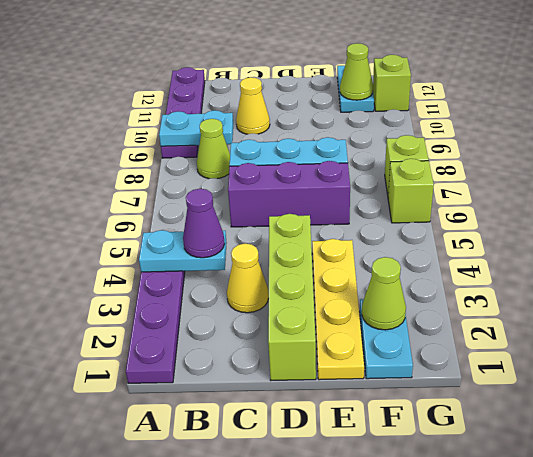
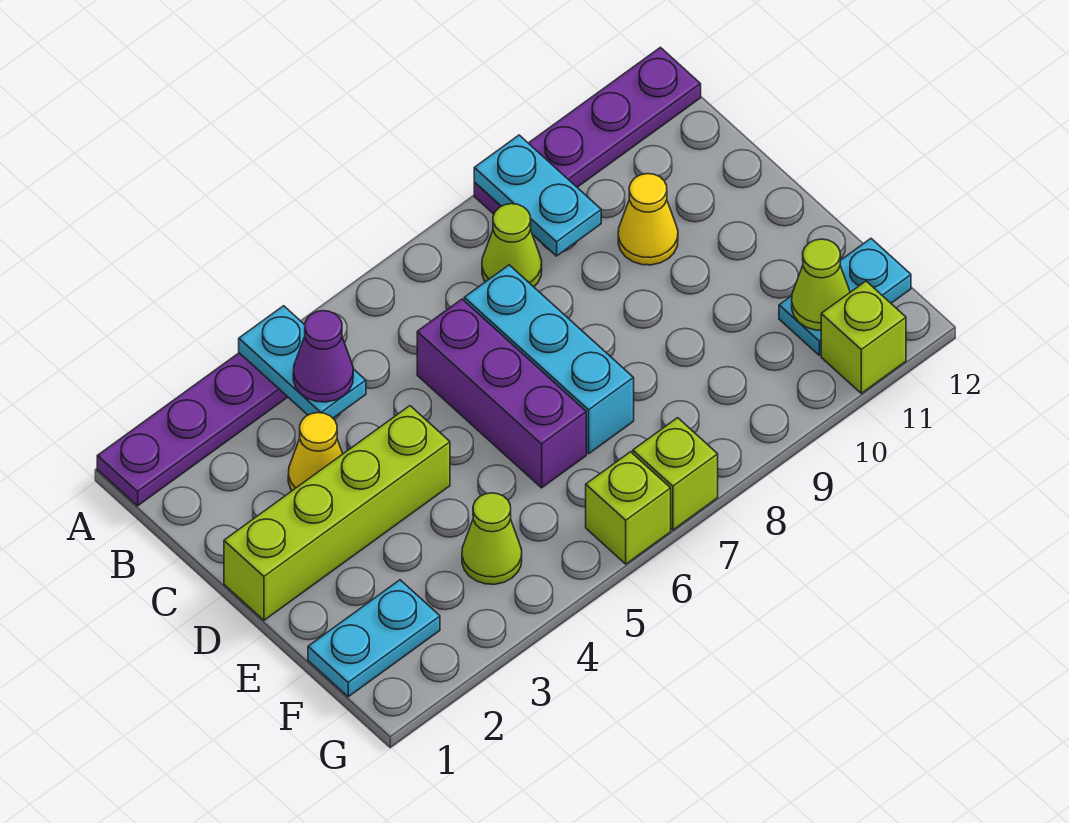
yellow plate E1:E4 level 1 -> none
lime cone F2 level 2 -> lime cone F4 level 1

